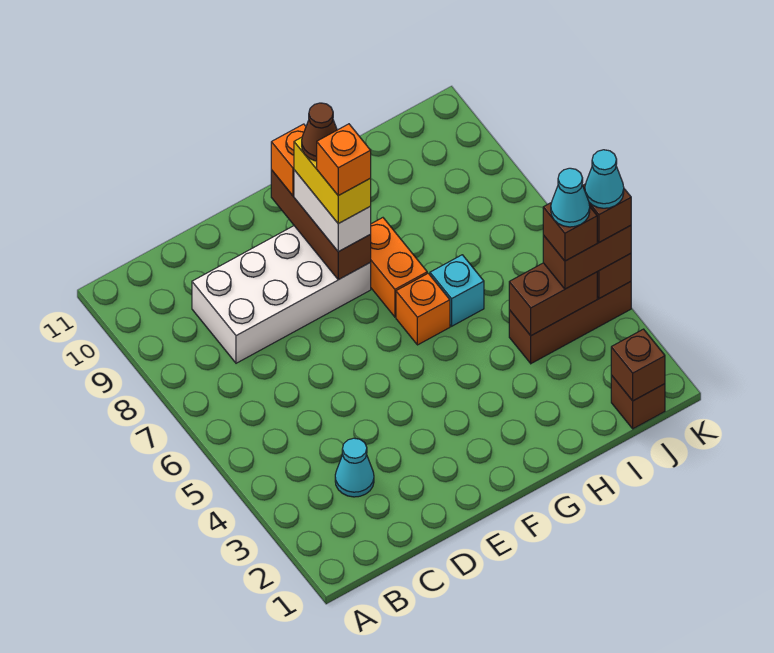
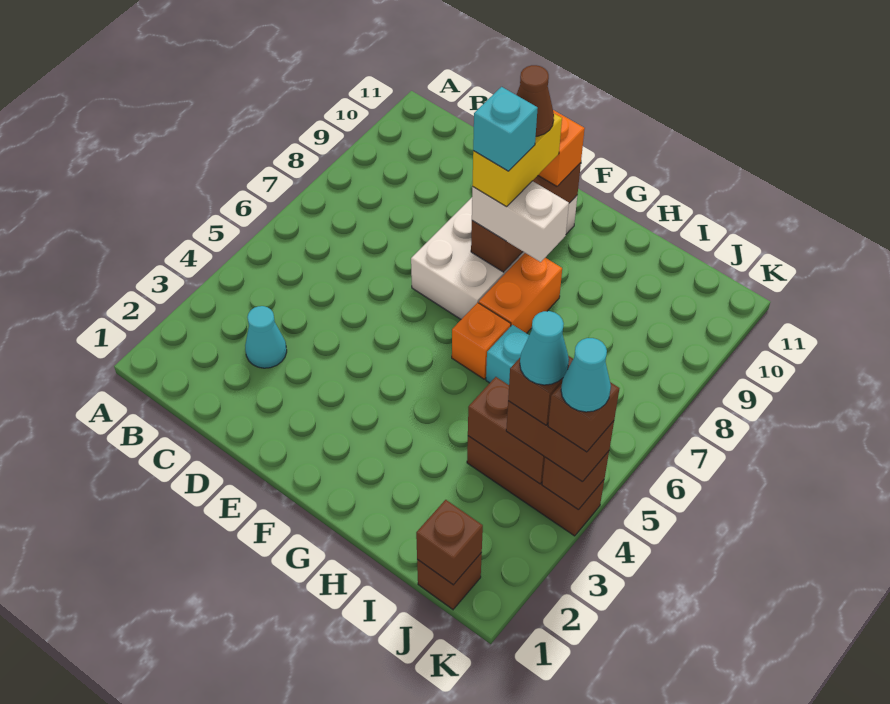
white brick C8:F9 level 1 -> white brick E7:F10 level 1
white brick F8:F9 level 3 -> white brick F8:G8 level 3
orange brick F8 level 5 -> cyan brick F8 level 5

